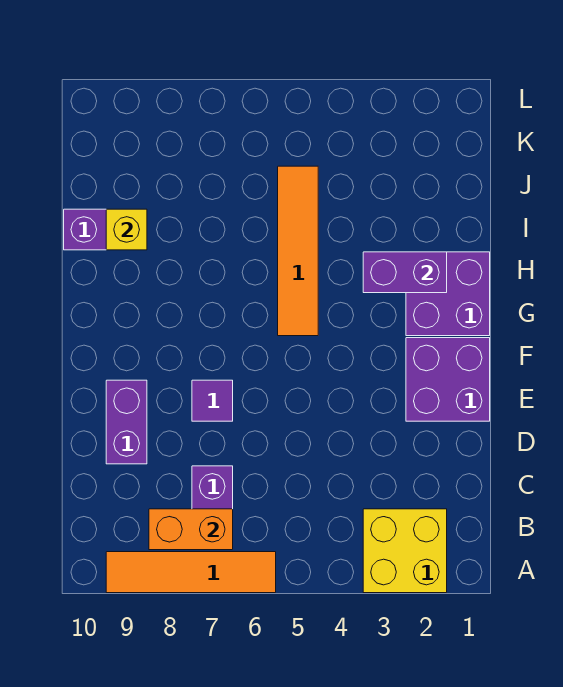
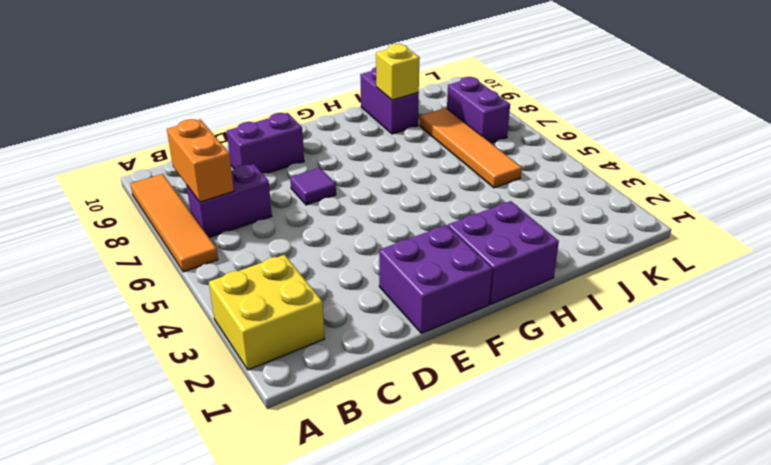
orange tile G5:J5 level 1 -> orange tile J5:J8 level 1
purple brick H2:H3 level 2 -> purple brick K7:K8 level 1

